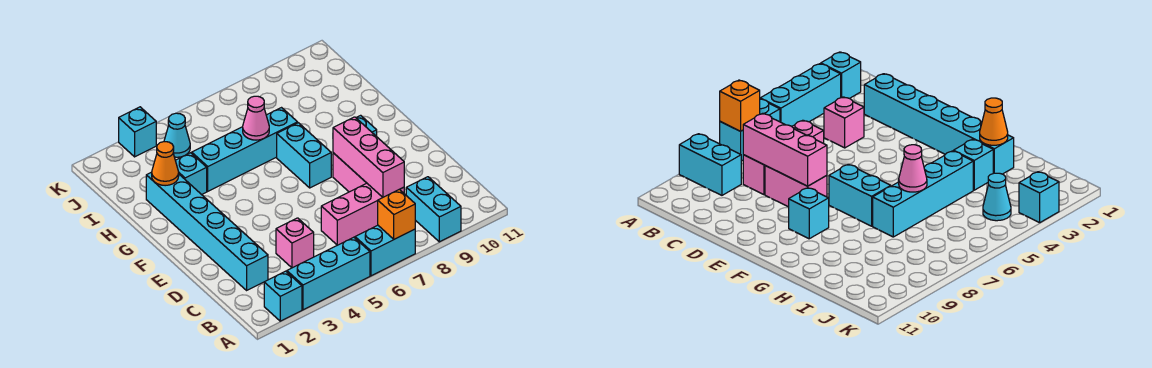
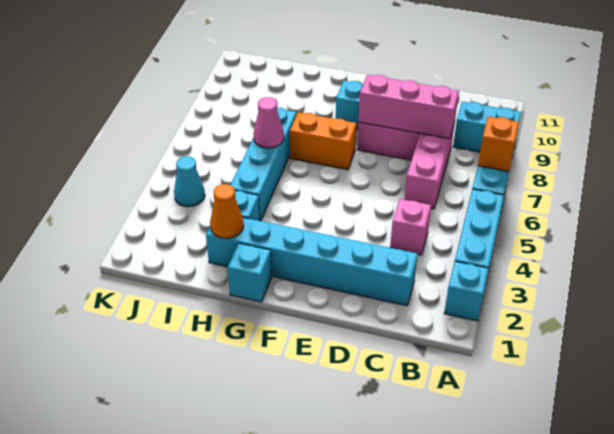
cyan brick F7:G7 level 1 -> orange brick F7:G7 level 1
cyan brick K3 level 1 -> cyan brick G1 level 1

